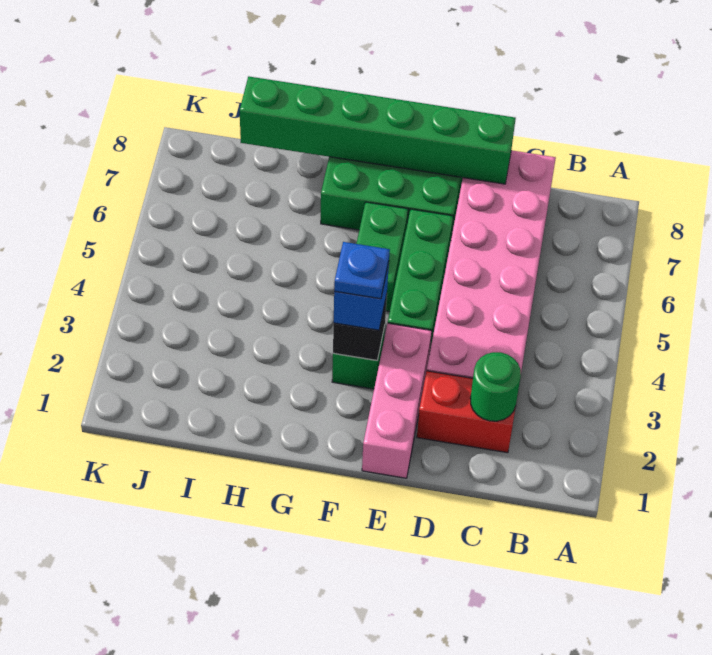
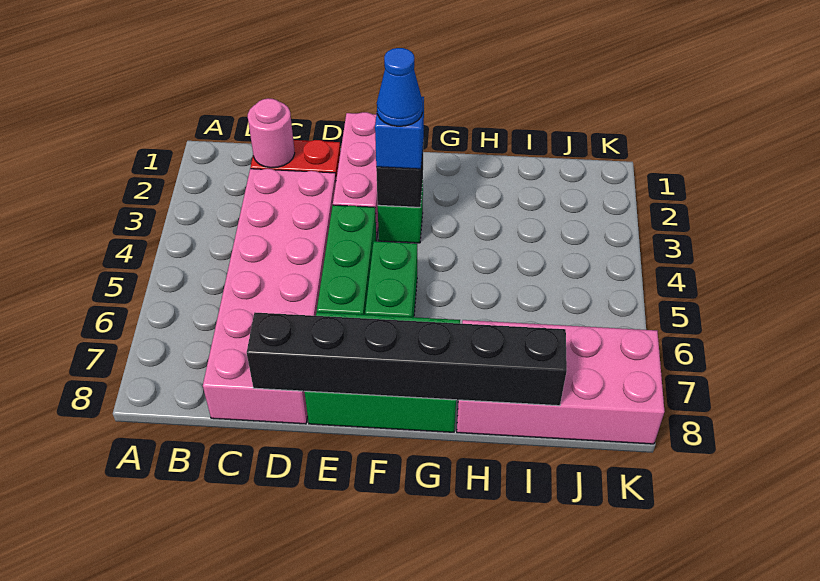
green round brick C2 level 2 -> pink round brick C2 level 2
green brick D8:I8 level 2 -> black brick D8:I8 level 2
blue plate F3 level 4 -> blue cone F3 level 4
none -> pink brick H7:K8 level 1

